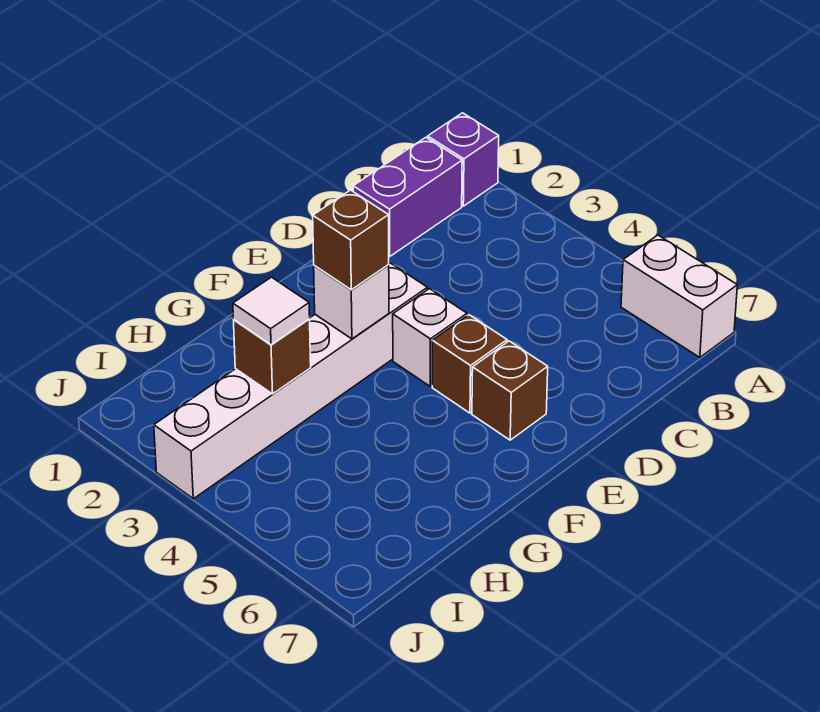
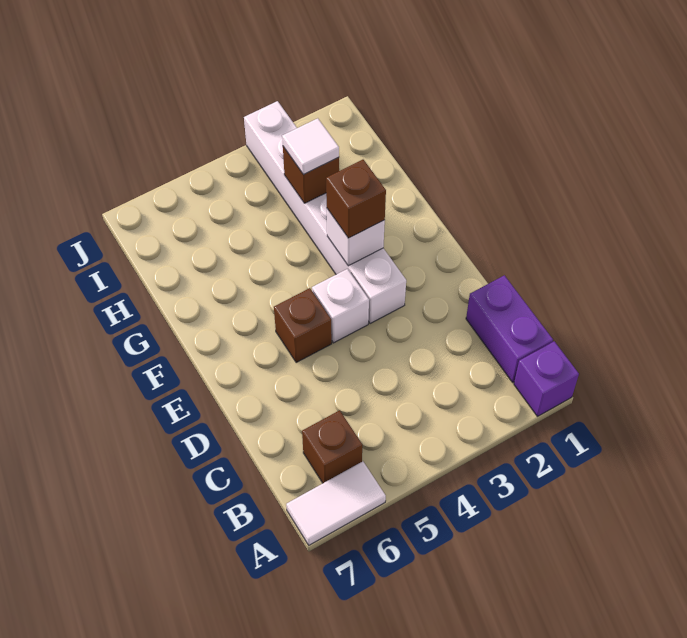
white brick A6:A7 level 1 -> white tile A6:A7 level 1
brown brick E6 level 1 -> brown brick B6 level 1

